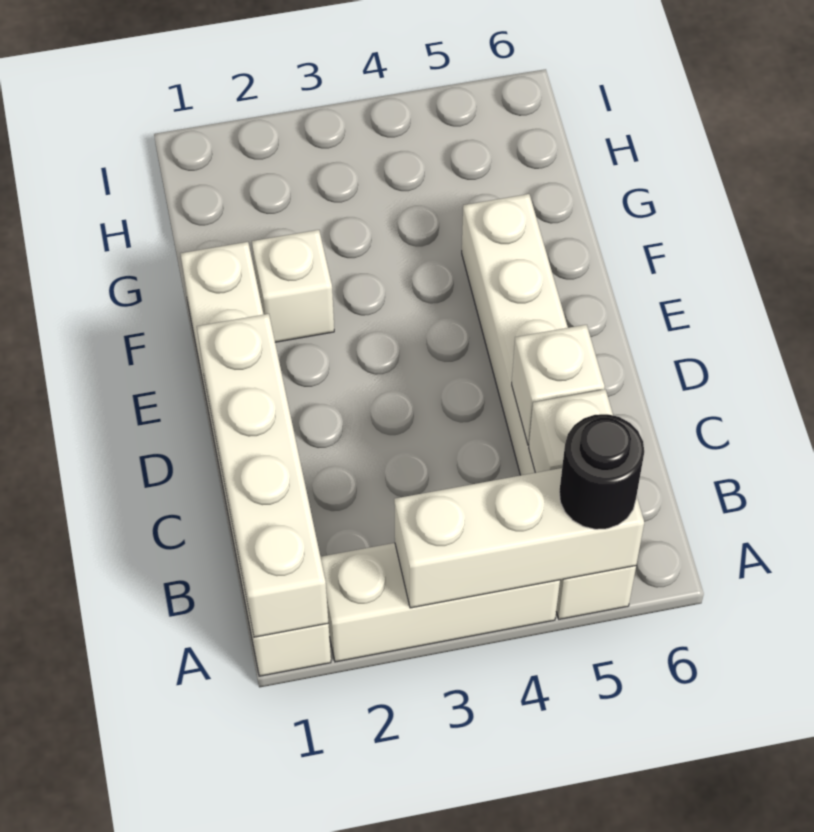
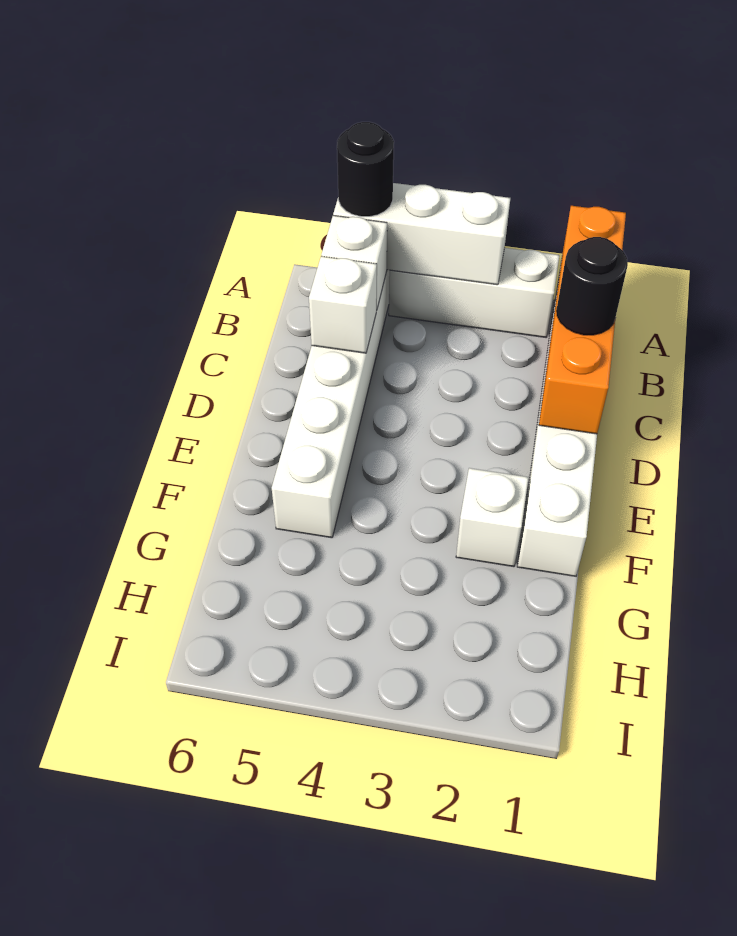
white brick A1:D1 level 2 -> orange brick A1:D1 level 2
none -> black round brick C1 level 3

